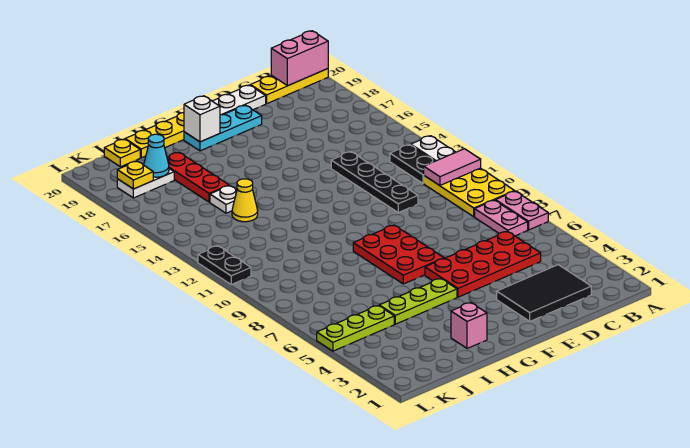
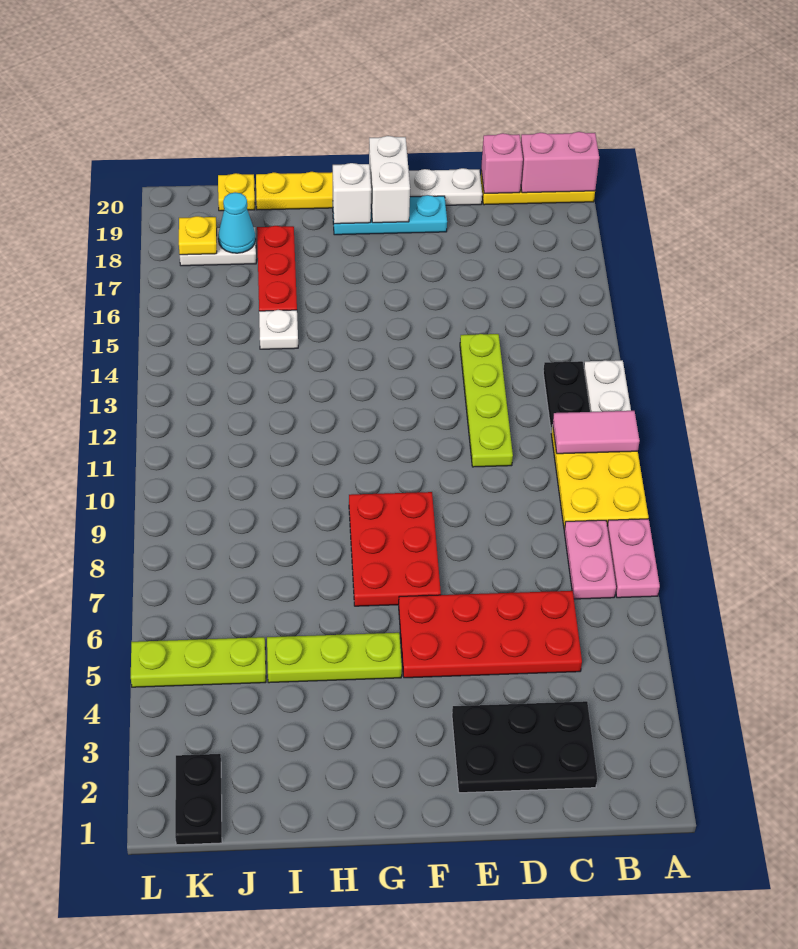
black tile C2:E3 level 1 -> black plate C2:E3 level 1
black plate D11:D14 level 1 -> lime plate D11:D14 level 1
none -> white brick F19:F20 level 2
pink brick H2 level 1 -> pink brick C20 level 2
yellow cone I14 level 1 -> none
black plate L11:L12 level 1 -> black plate K1:K2 level 1

